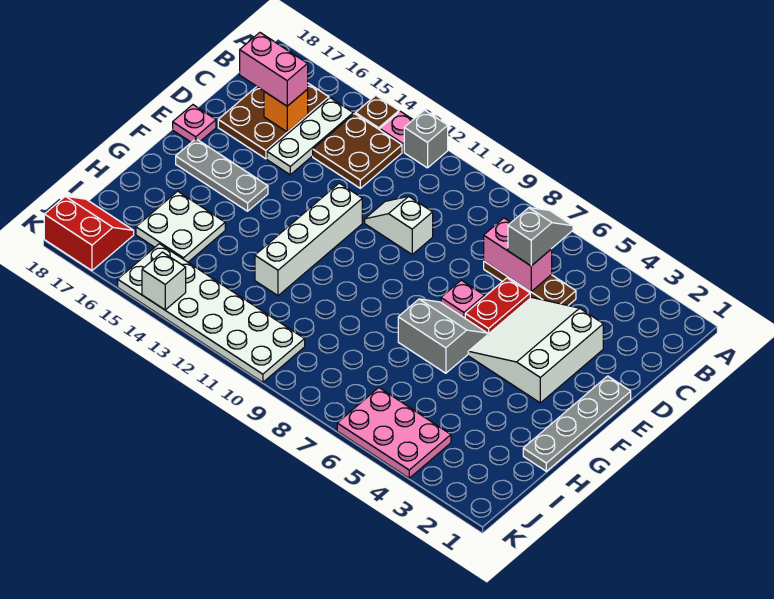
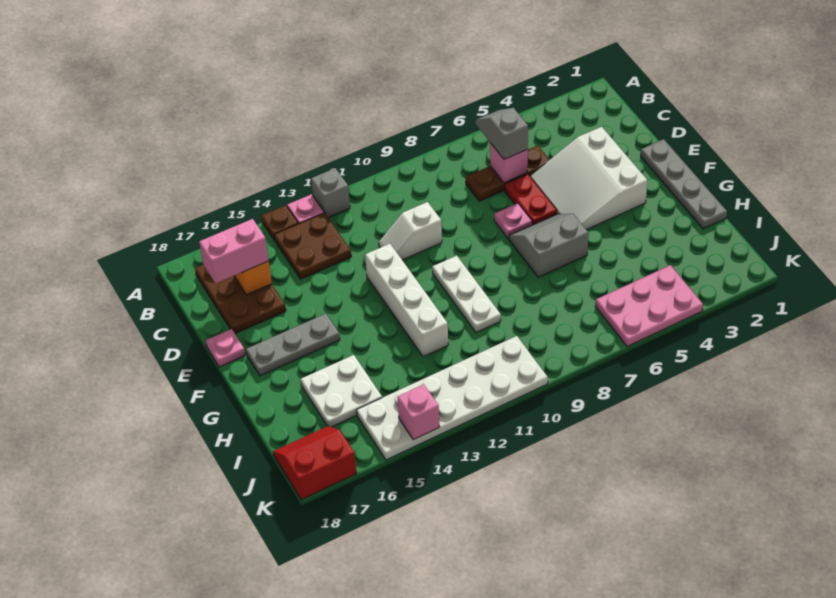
white plate B15:D15 level 1 -> white plate F10:H10 level 1
pink brick C6:C7 level 2 -> pink brick C6 level 2
white brick K14 level 2 -> pink brick K14 level 2

